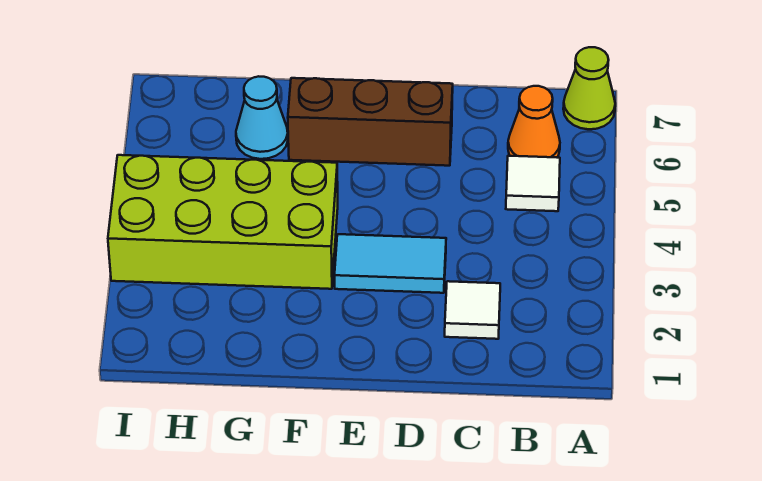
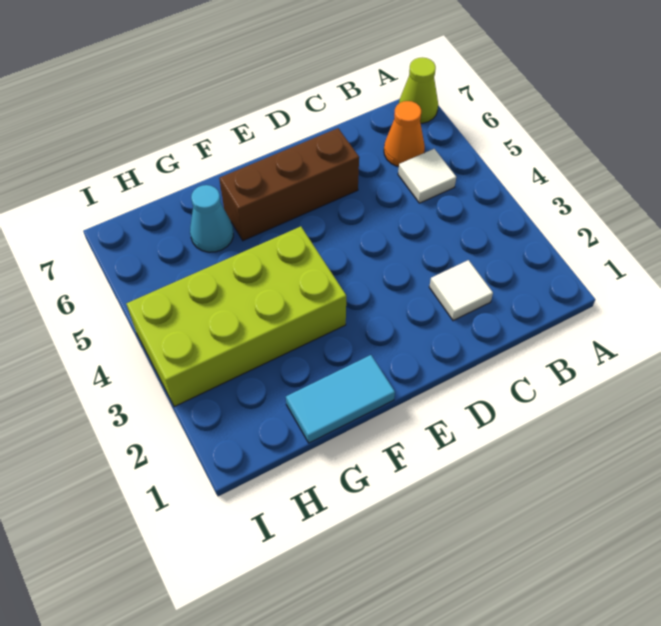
cyan tile D3:E3 level 1 -> cyan tile F1:G1 level 1

